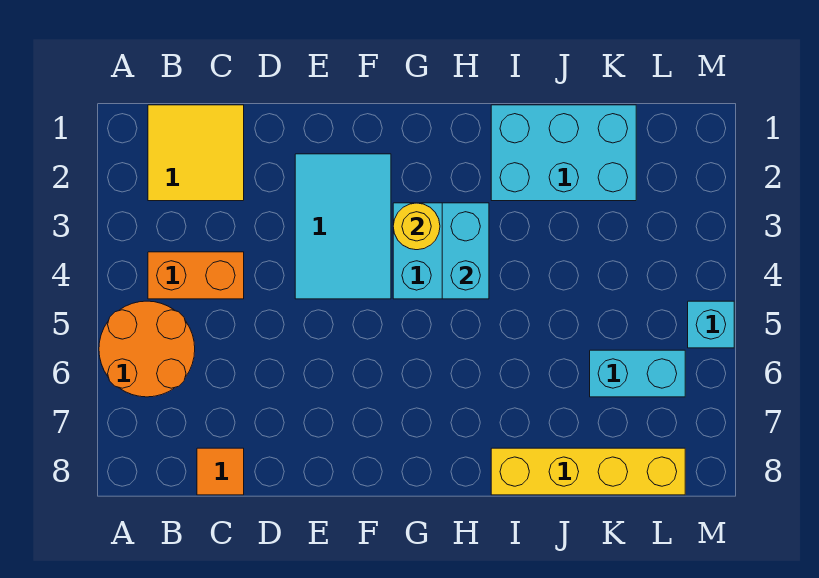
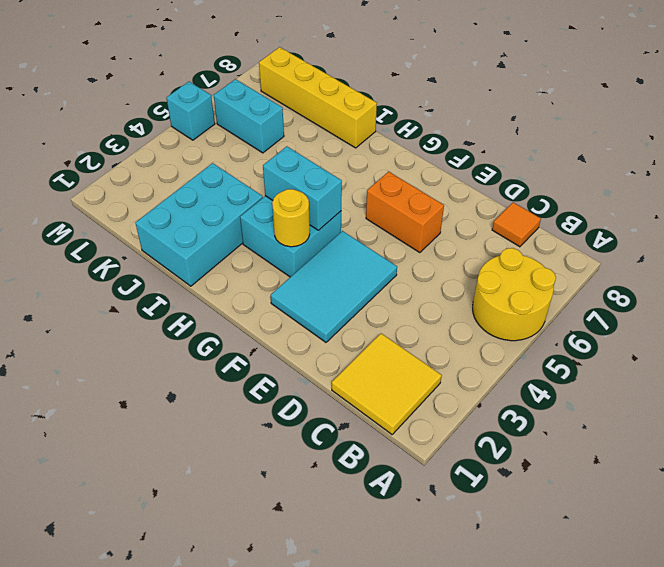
orange round brick A5:B6 level 1 -> yellow round brick A5:B6 level 1
orange brick B4:C4 level 1 -> orange brick E6:F6 level 1
cyan brick H3:H4 level 2 -> cyan brick G4:H4 level 2
cyan brick I1:K2 level 1 -> cyan brick I1:J3 level 1

